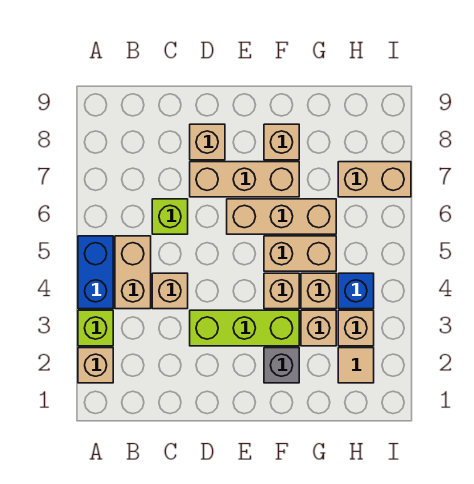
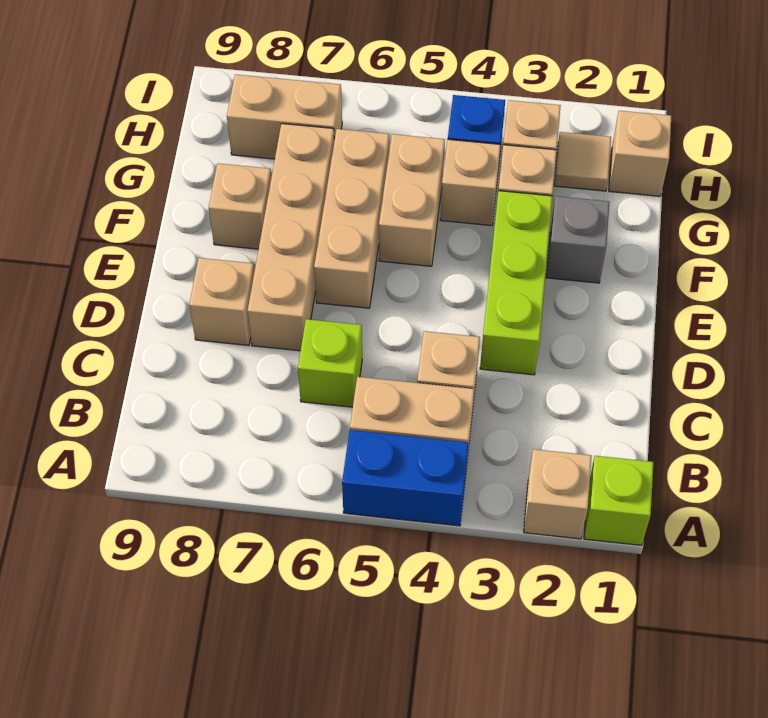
lime brick A3 level 1 -> lime brick A1 level 1
tan brick D7:F7 level 1 -> tan brick D7:G7 level 1
tan brick F4 level 1 -> tan brick H1 level 1
tan brick H7:I7 level 1 -> tan brick H7:H8 level 1

